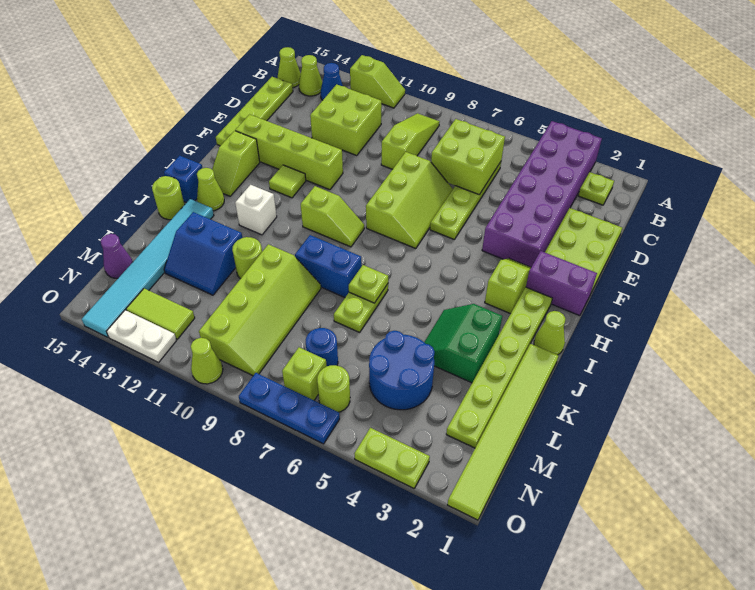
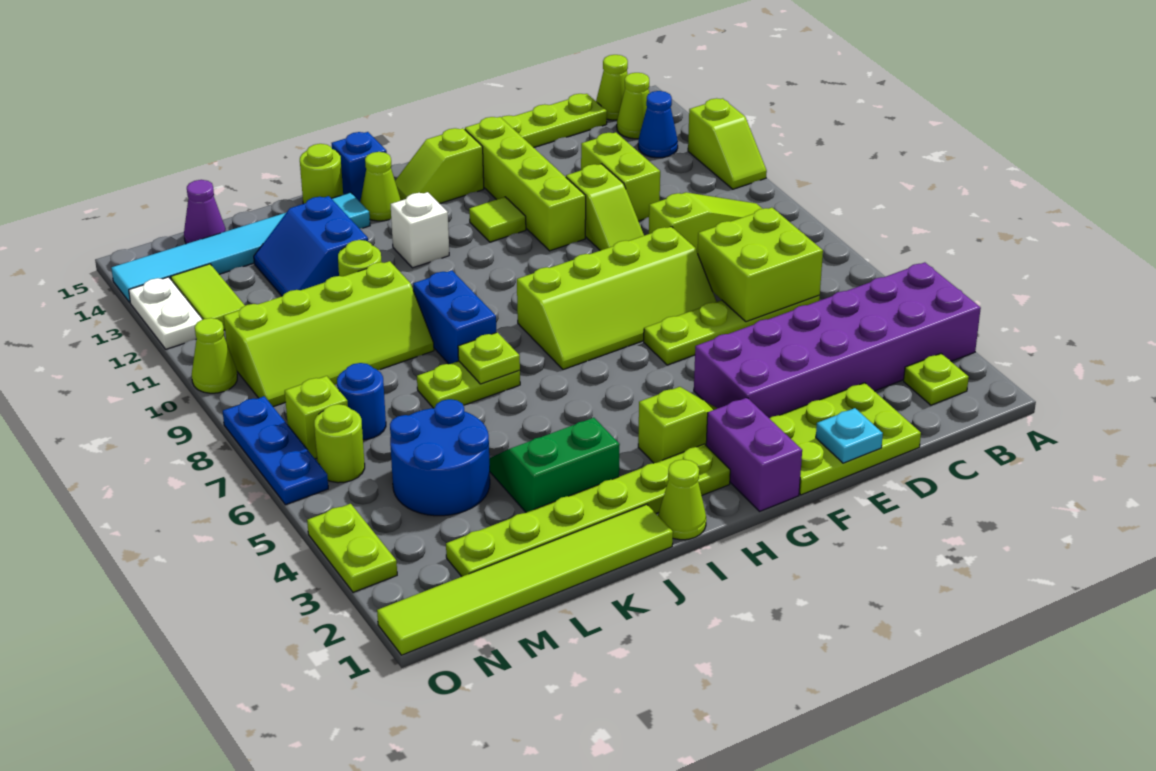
lime brick C11:D12 level 1 -> lime brick D11:D12 level 1
none -> cyan plate E1 level 2
lime slope E7:G8 level 1 top 8 -> lime slope E7:H8 level 1 top 8
lime slope H9:H10 level 1 top 10 -> lime slope E10:E11 level 1 top 11

